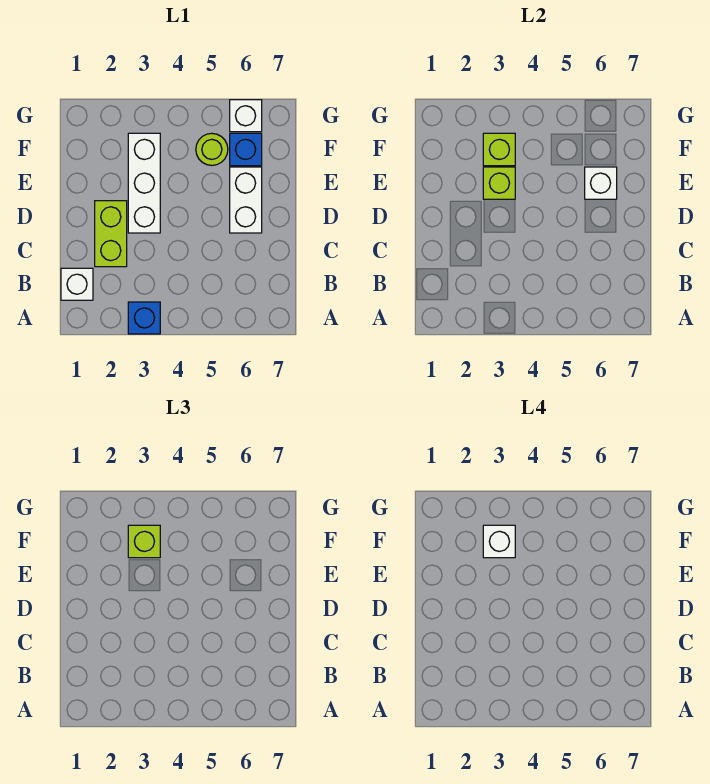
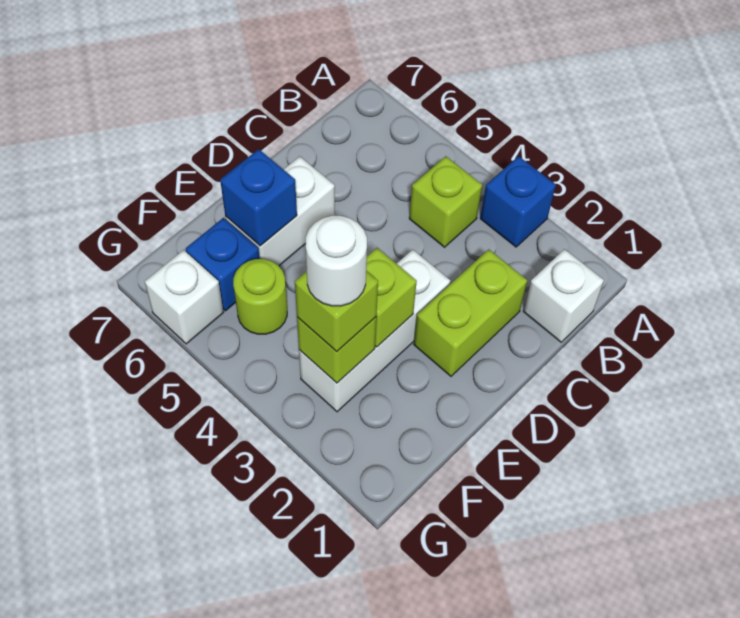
none -> lime brick B4 level 1
white brick E6 level 2 -> blue brick E6 level 2
white brick F3 level 4 -> white round brick F3 level 4

